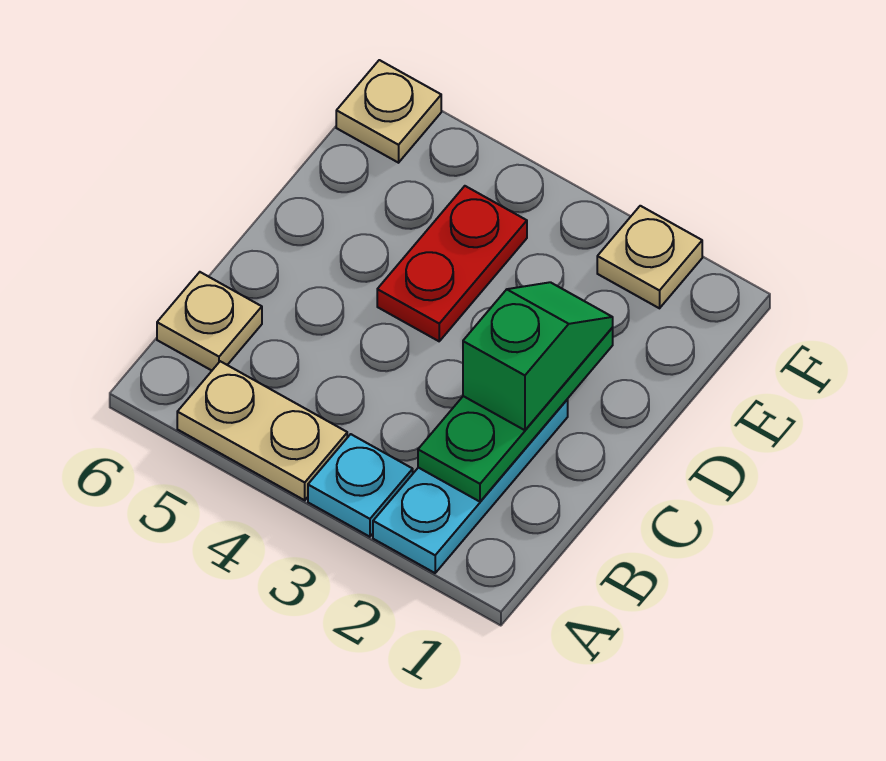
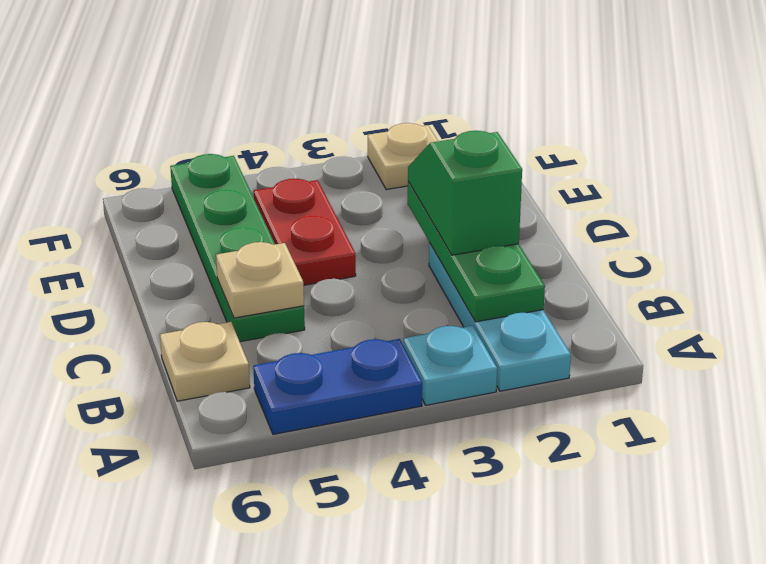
tan plate A4:A5 level 1 -> blue plate A4:A5 level 1
none -> green plate C5:F5 level 1
tan plate F6 level 1 -> tan plate C5 level 2

